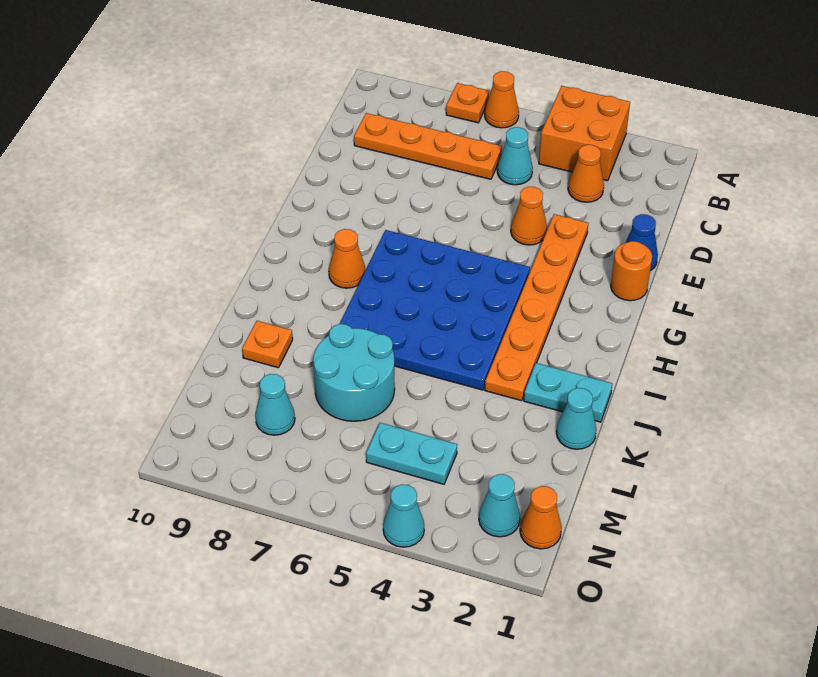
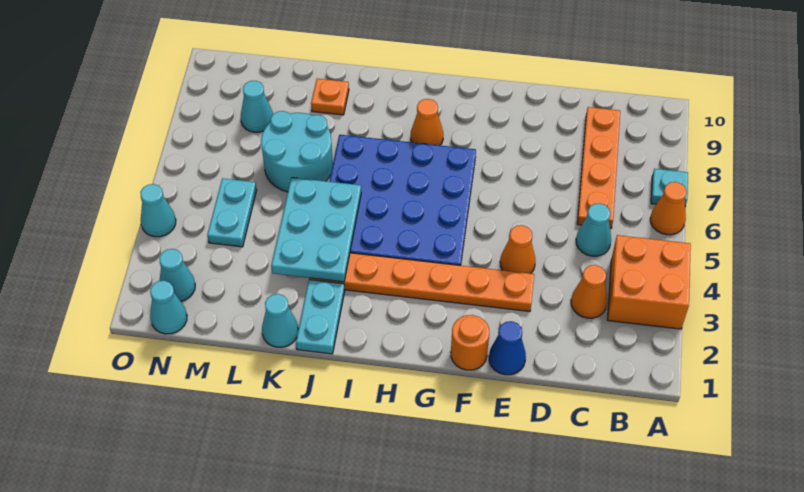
orange plate A7 level 1 -> cyan plate A7 level 1
none -> cyan plate J3:K5 level 2
orange cone N1 level 1 -> cyan cone N1 level 1

